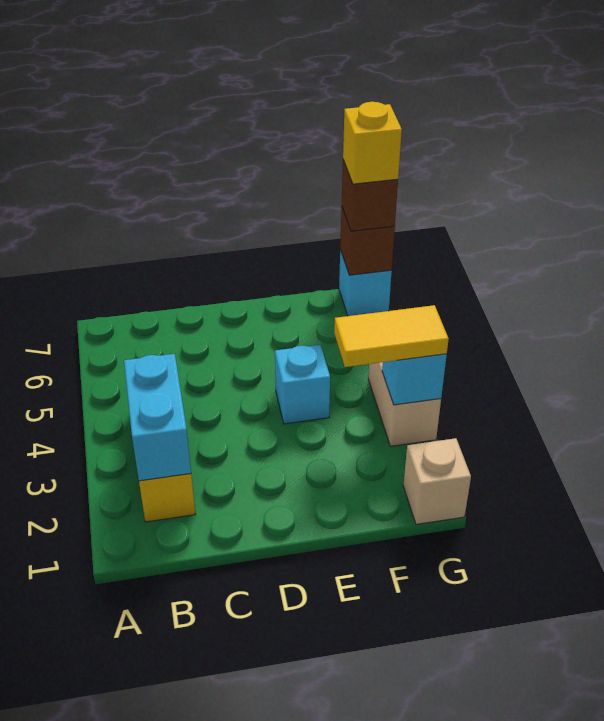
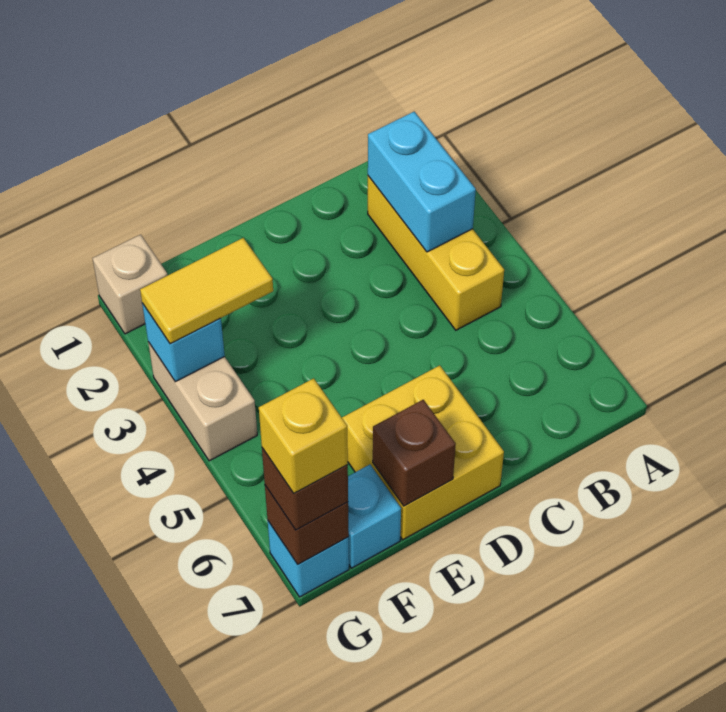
none -> yellow brick D6:E7 level 1
cyan brick E4 level 1 -> cyan brick F7 level 1
none -> brown brick E7 level 2

